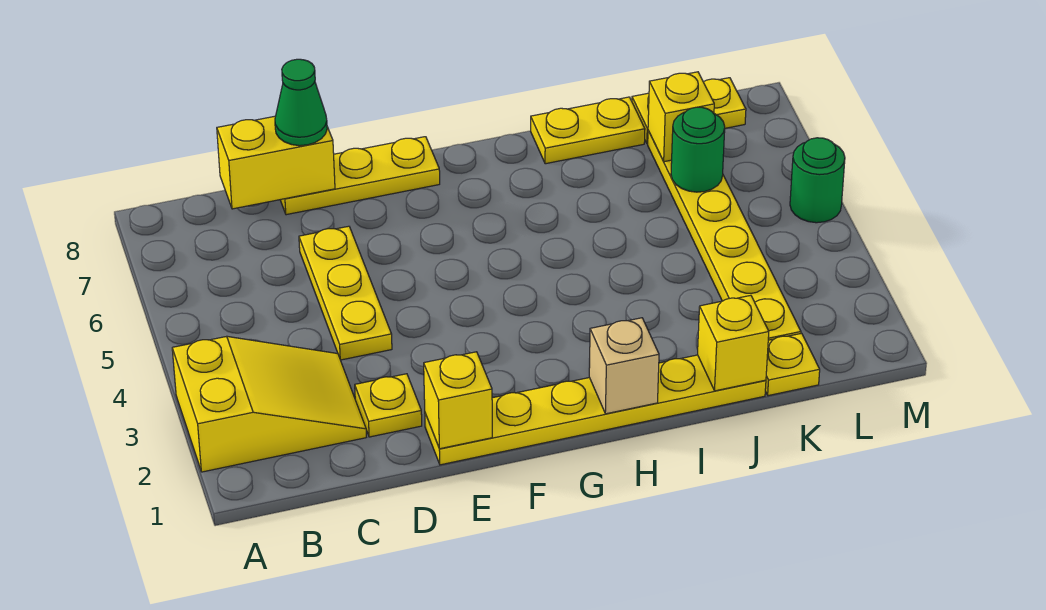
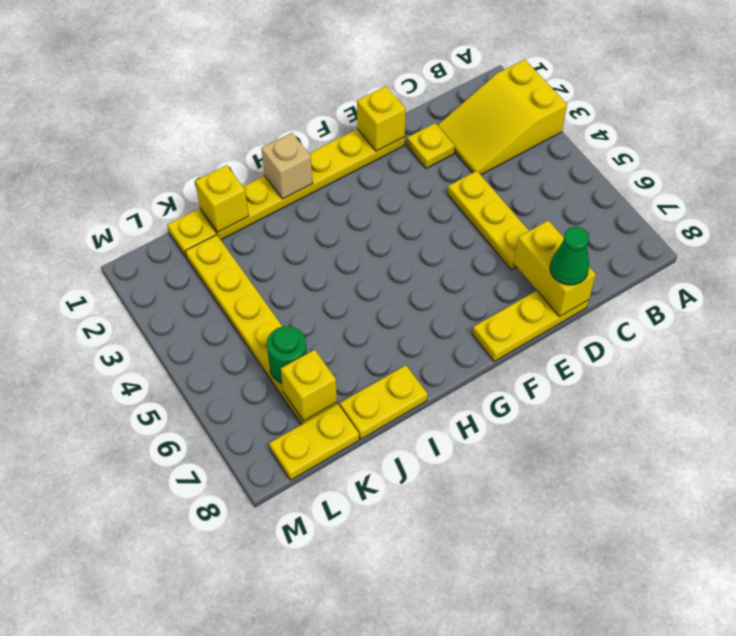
yellow brick C8:D8 level 2 -> yellow brick D7:D8 level 2
green round brick M5 level 1 -> none

